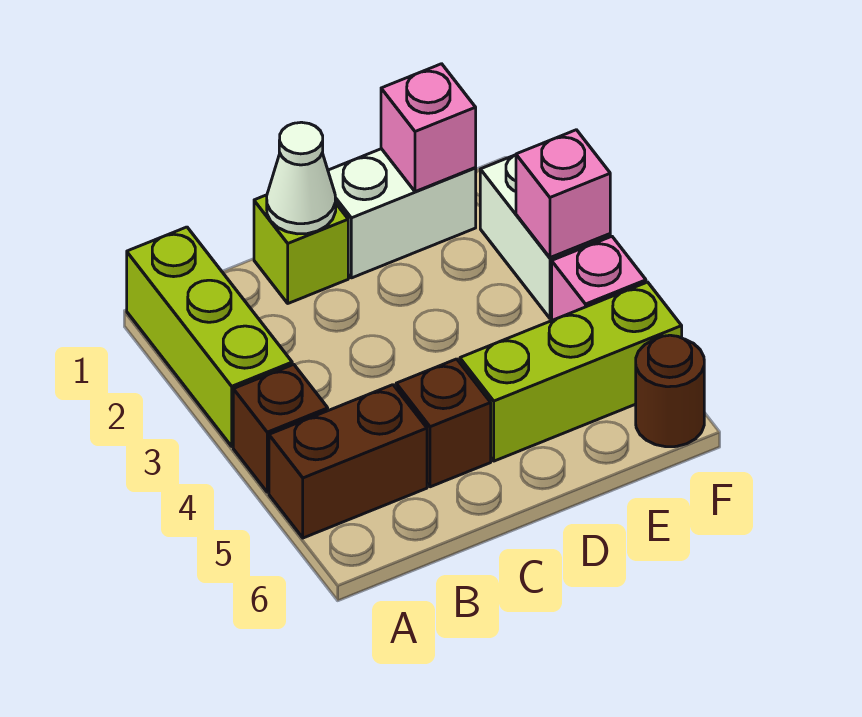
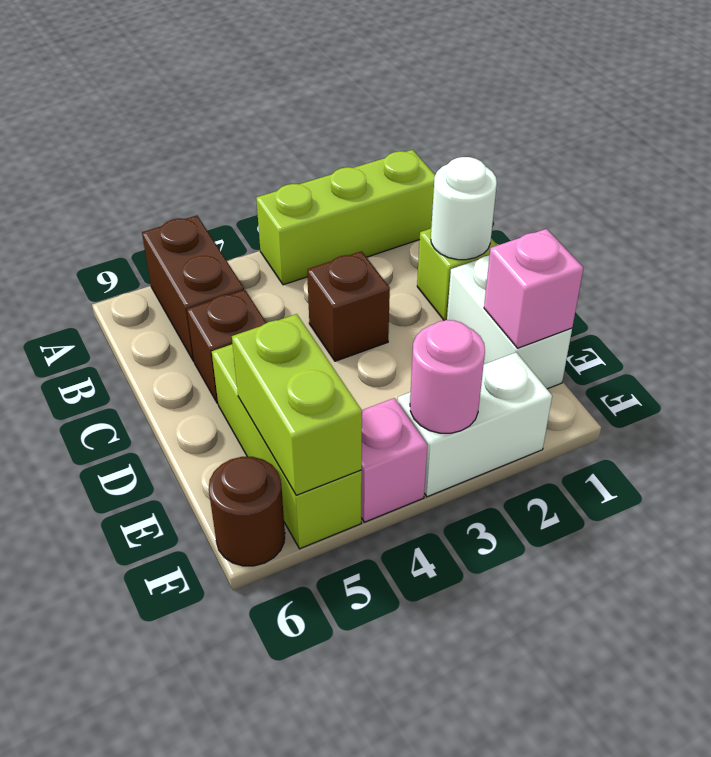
brown brick A4 level 1 -> brown brick C3 level 1
white cone C1 level 2 -> white round brick C1 level 2
none -> lime brick E5:F5 level 2
pink brick F3 level 2 -> pink round brick F3 level 2

